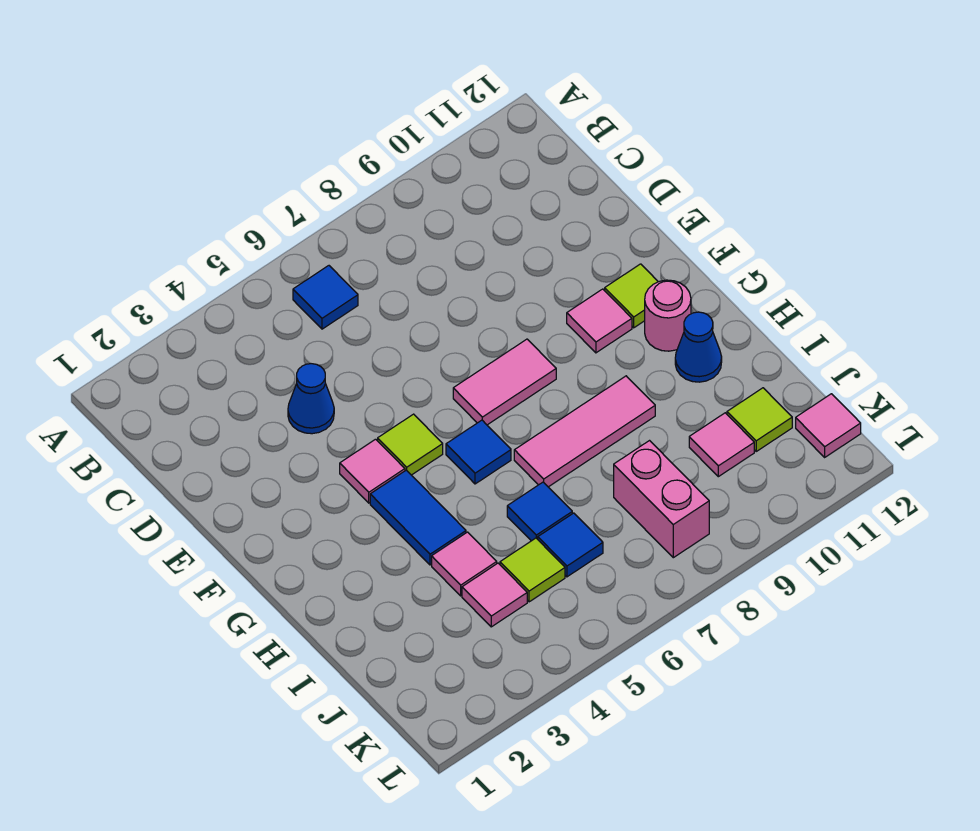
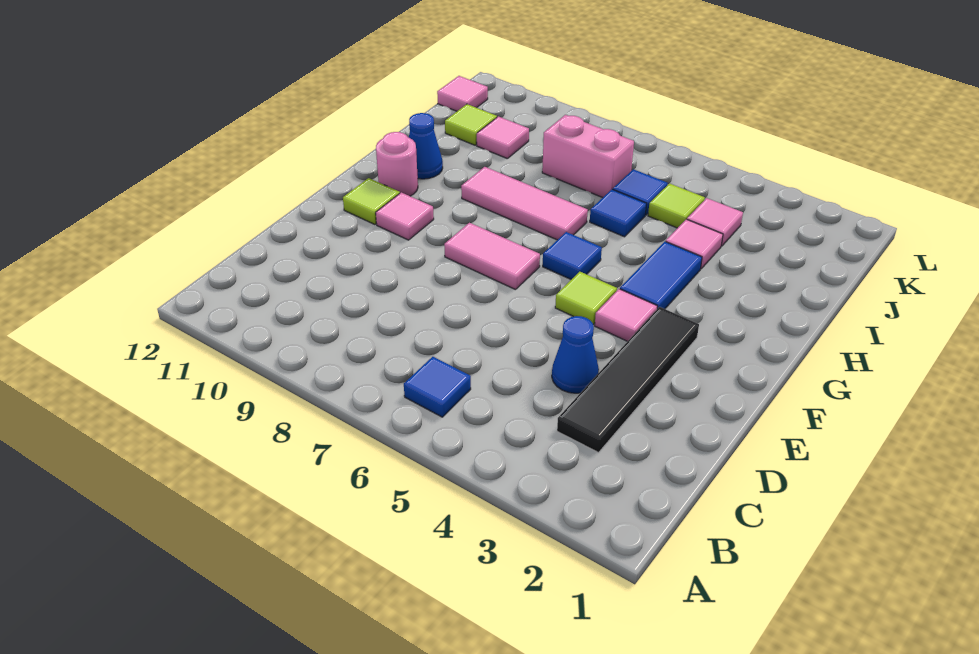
none -> black tile C3:F3 level 1
pink brick J8:K8 level 1 -> pink brick J7:J8 level 1

